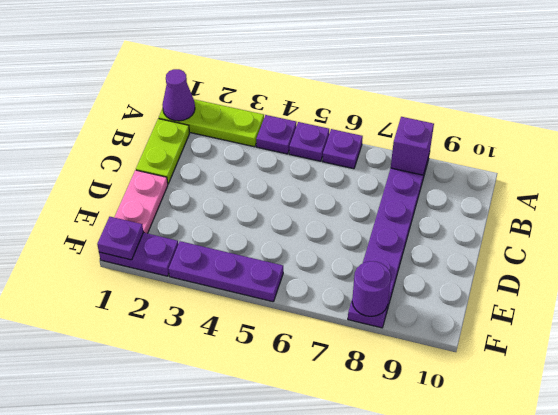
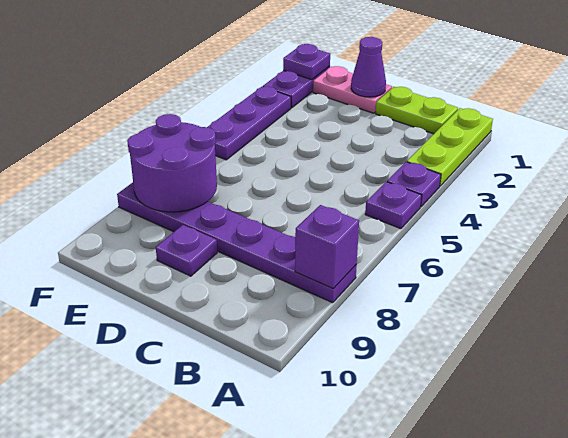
purple cone A1 level 2 -> purple cone D1 level 2
purple plate A6 level 1 -> purple plate D9 level 1
purple round brick F8 level 2 -> purple round brick E7:F8 level 2

